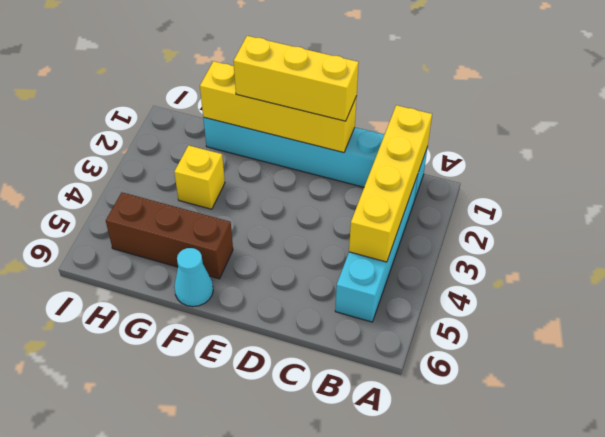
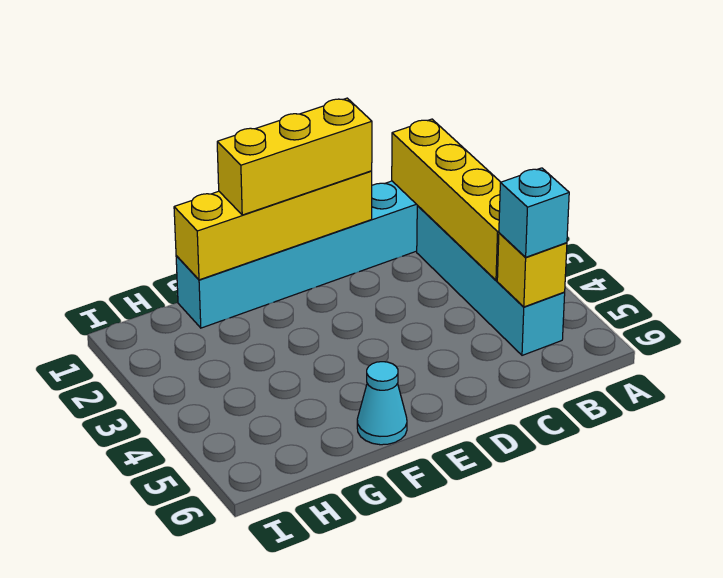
none -> cyan brick B5 level 3
brown brick F5:H5 level 1 -> none
yellow brick G3 level 1 -> yellow brick B5 level 2

